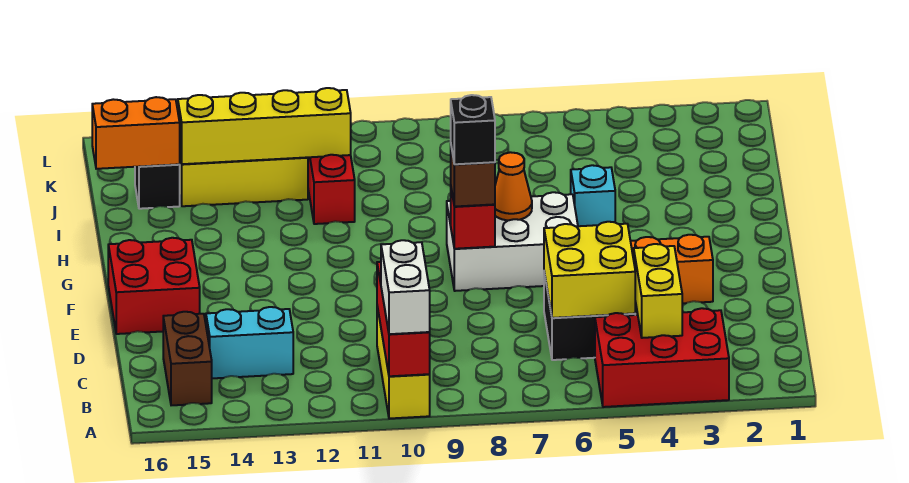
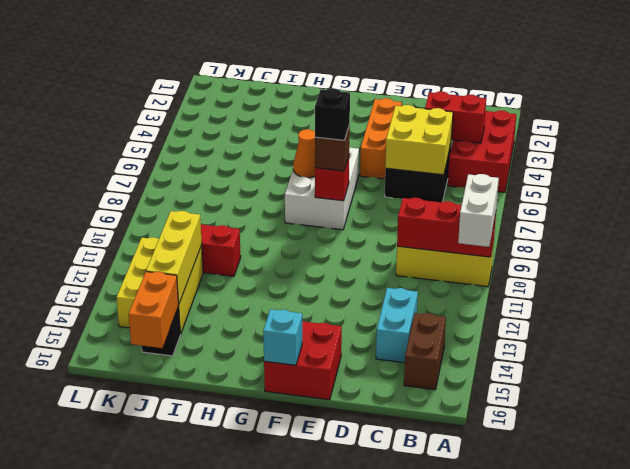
white brick A10:B10 level 3 -> white brick A10:A11 level 3
yellow brick B4:C4 level 2 -> red brick B4:C4 level 2
brown brick B15:C15 level 1 -> brown brick B14:B15 level 1
cyan brick H5 level 1 -> cyan brick F16 level 2
yellow brick J11:J14 level 2 -> yellow brick J12:J14 level 2

